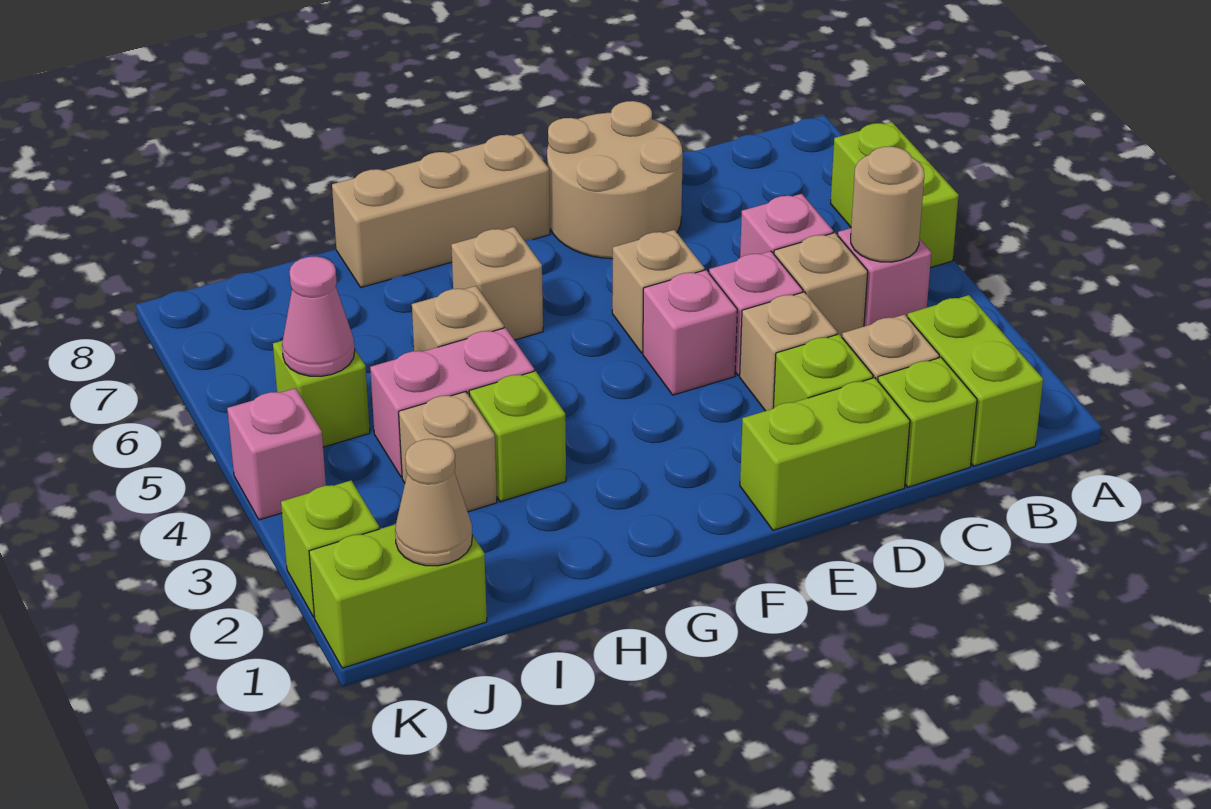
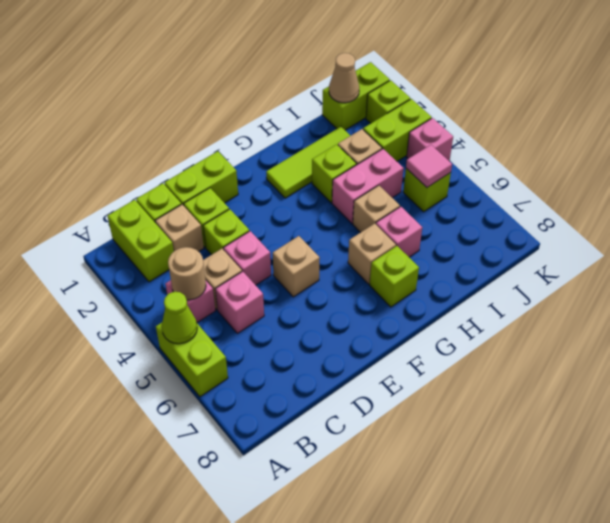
none -> lime cone A5 level 2
tan brick D3 level 1 -> lime brick D3 level 1
tan round brick D7:E8 level 1 -> none
pink brick E4 level 1 -> pink brick H6 level 1
tan brick F8:H8 level 1 -> none
none -> lime tile G2:I2 level 1
none -> lime brick G7 level 1
none -> lime brick J3:K3 level 1
pink cone J5 level 2 -> pink tile J5 level 2

